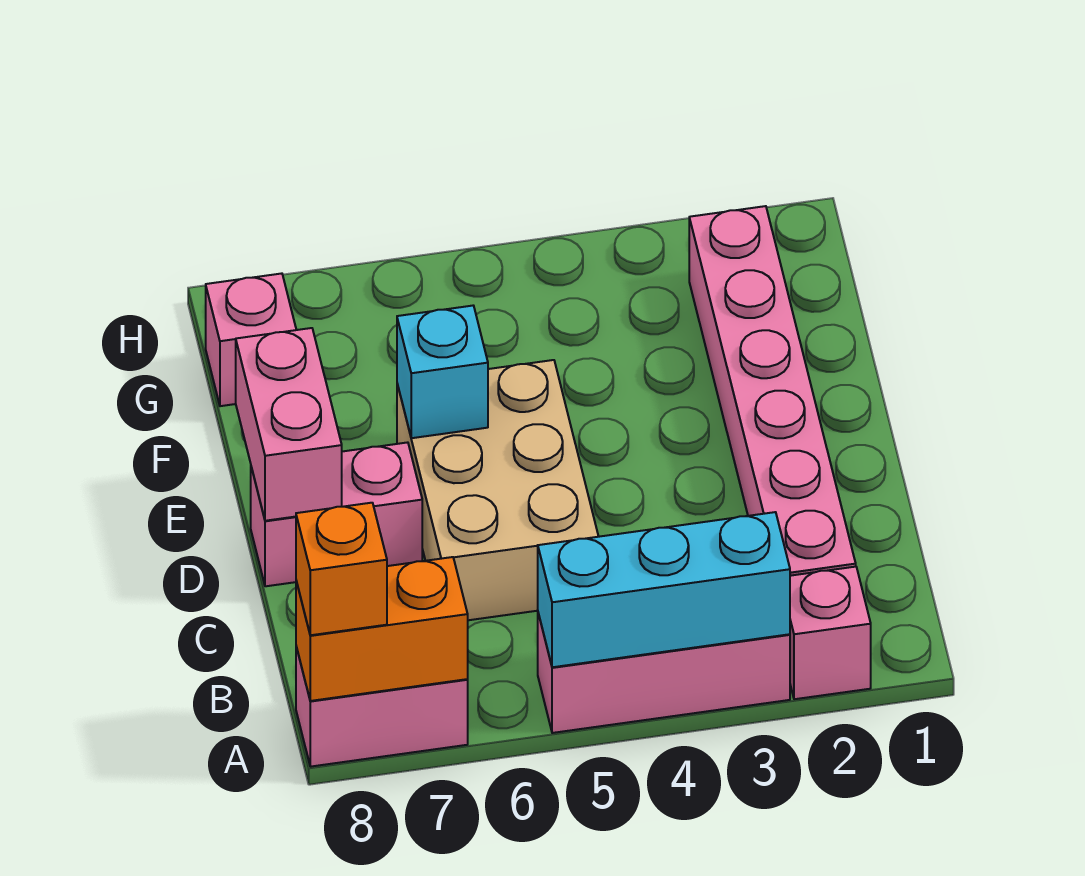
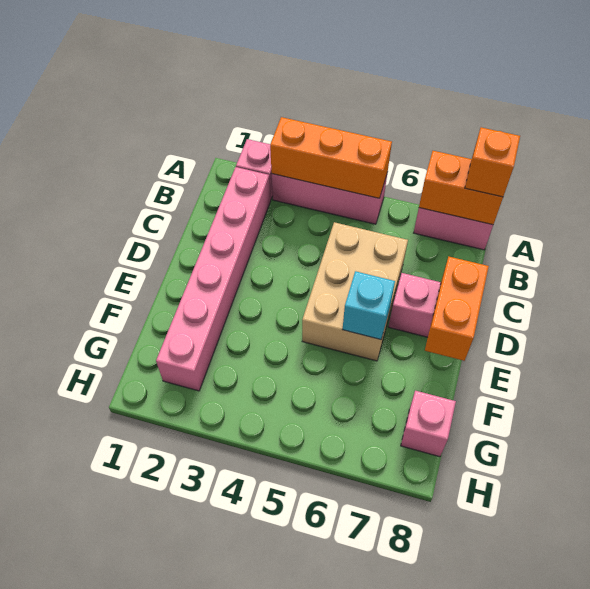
cyan brick A3:A5 level 2 -> orange brick A3:A5 level 2
pink brick D8:E8 level 2 -> orange brick D8:E8 level 2

